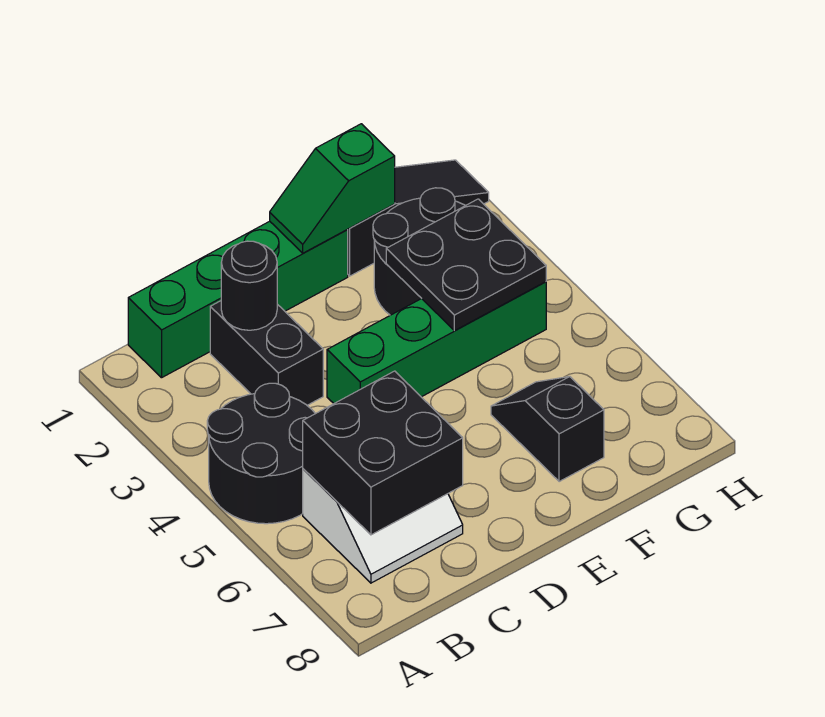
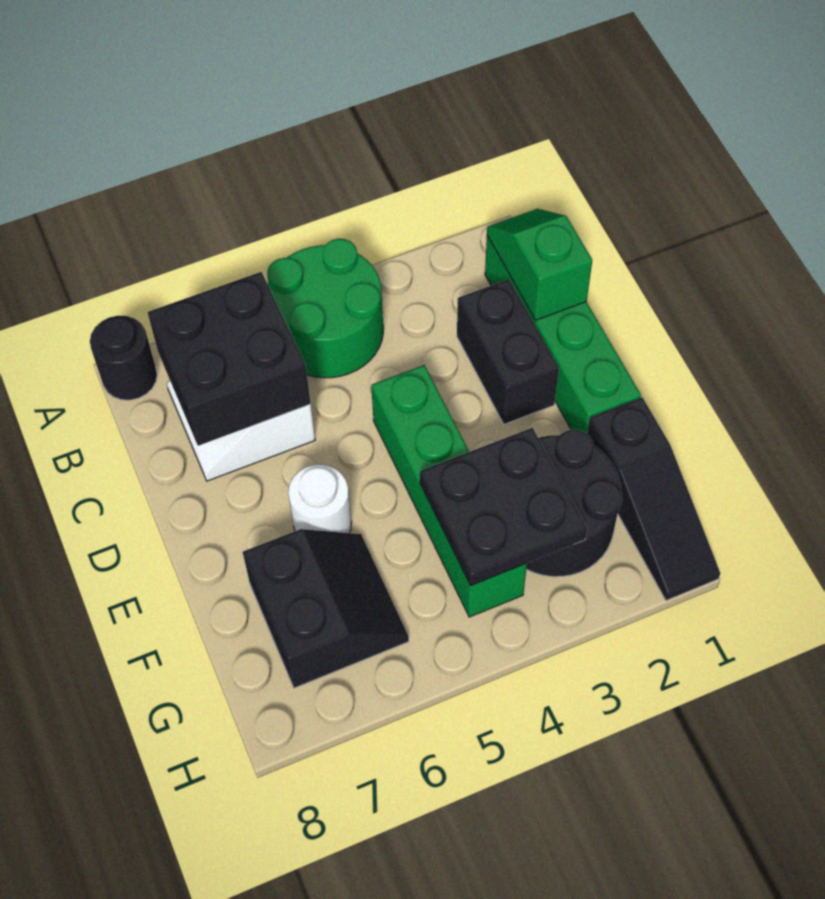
black round brick A4:B5 level 1 -> green round brick A4:B5 level 1
black brick C2:C3 level 1 -> black brick C2:D2 level 1
black round brick C2 level 2 -> black round brick A8 level 1
green slope E1:F1 level 2 top F -> green slope B1:C1 level 2 top C
none -> white round brick E6 level 1
black slope F6:F7 level 1 top 7 -> black slope F6:G7 level 1 top 7

